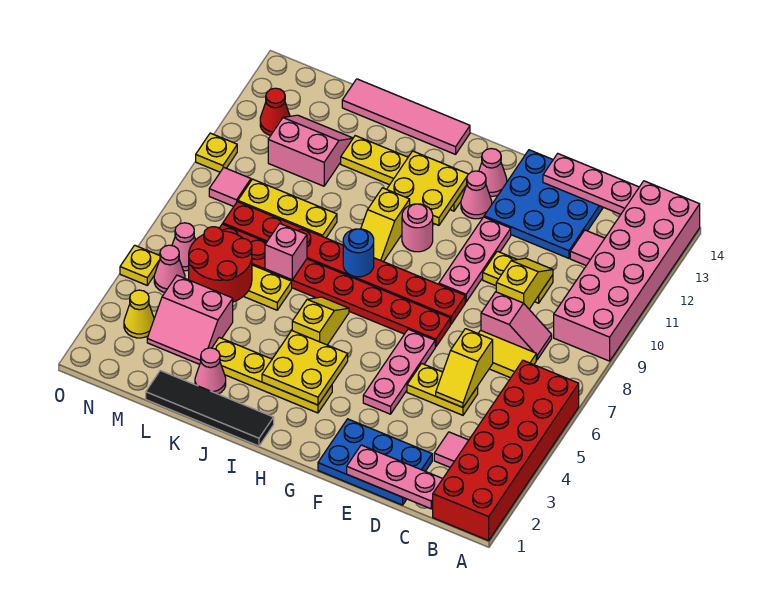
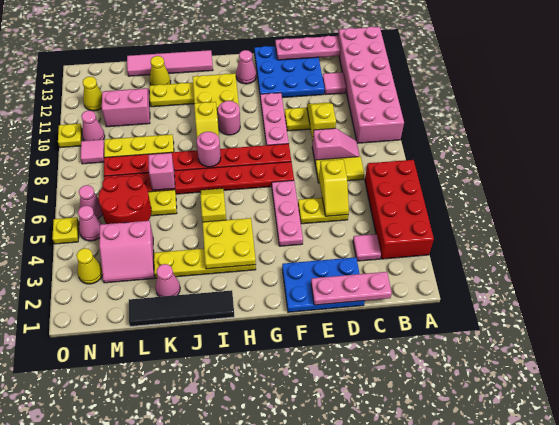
red brick A1:B6 level 1 -> red brick A3:B6 level 1
pink cone G12 level 1 -> pink cone N10 level 1
blue round brick I8 level 2 -> pink round brick I8 level 2
none -> yellow cone K13 level 1
red cone N12 level 1 -> yellow cone N12 level 1

